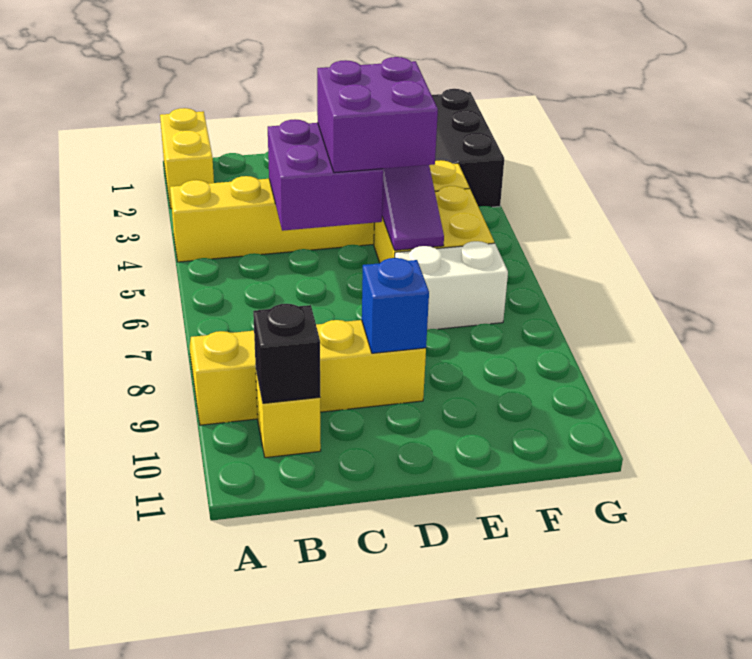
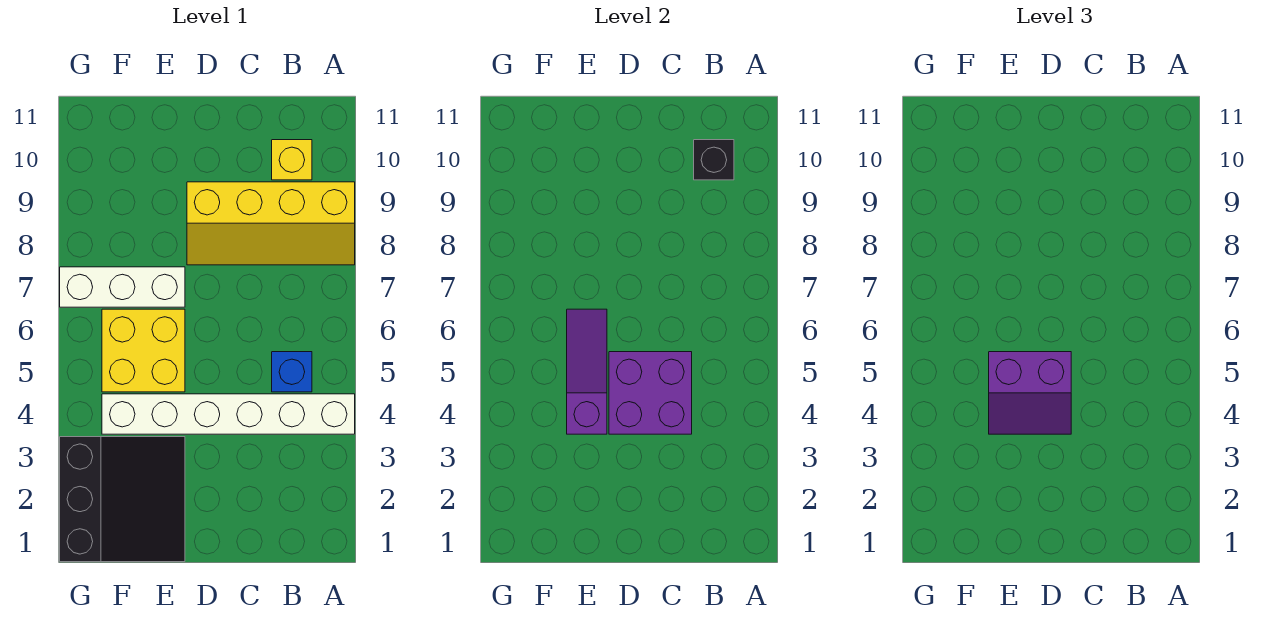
yellow brick A1:A2 level 1 -> none
yellow brick A4:F4 level 1 -> white brick A4:F4 level 1
purple brick D4:E5 level 3 -> purple slope D4:E5 level 3 top 5
blue brick D9 level 2 -> blue brick B5 level 1
white brick E7:F7 level 1 -> white brick E7:G7 level 1

